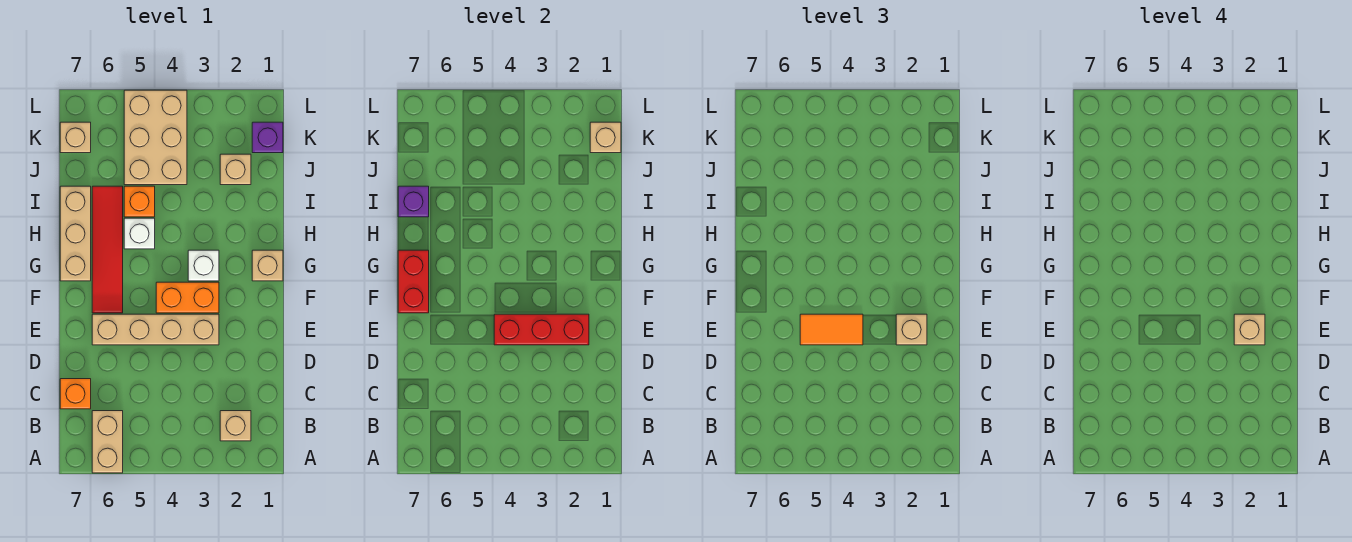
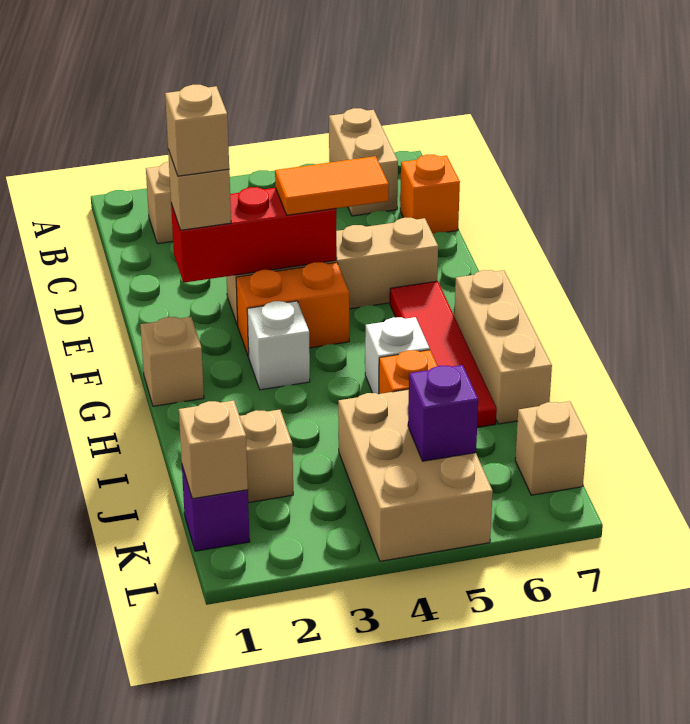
red brick F7:G7 level 2 -> none
purple brick I7 level 2 -> purple brick K5 level 2

